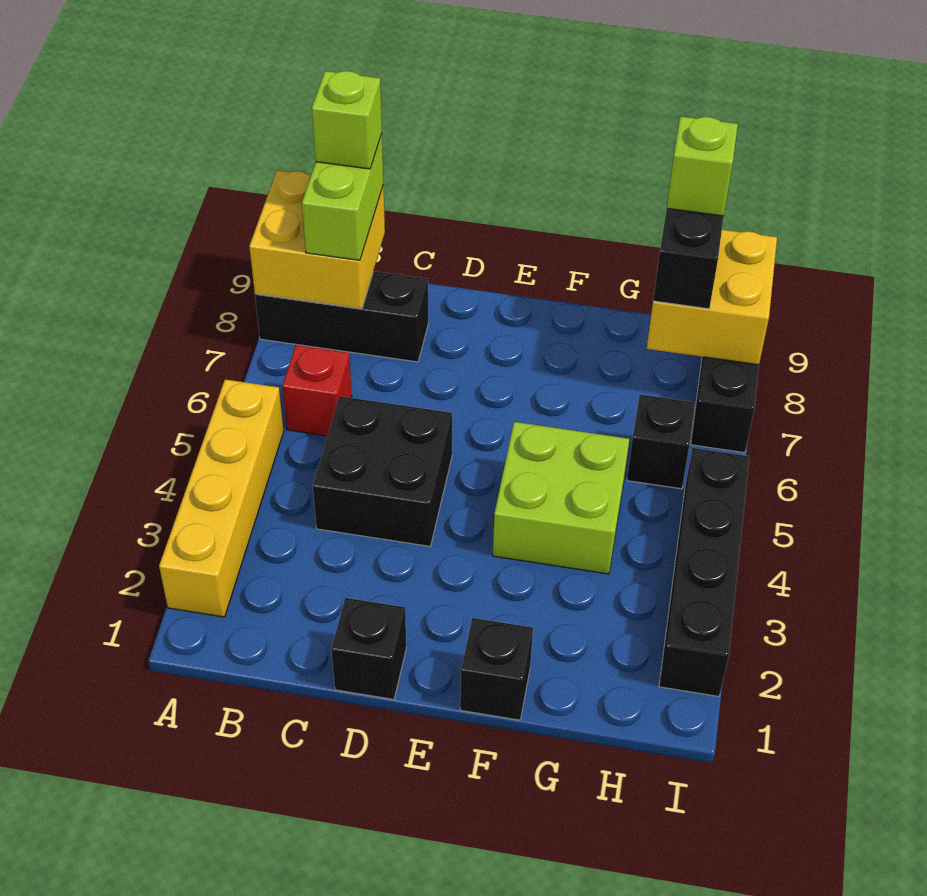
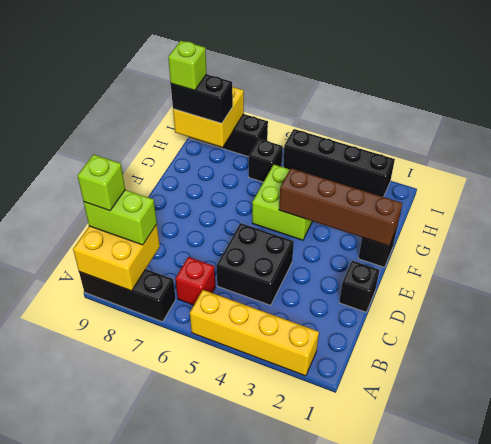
black brick A8:C8 level 1 -> black brick A7:A9 level 1
none -> brown brick F1:F4 level 2

